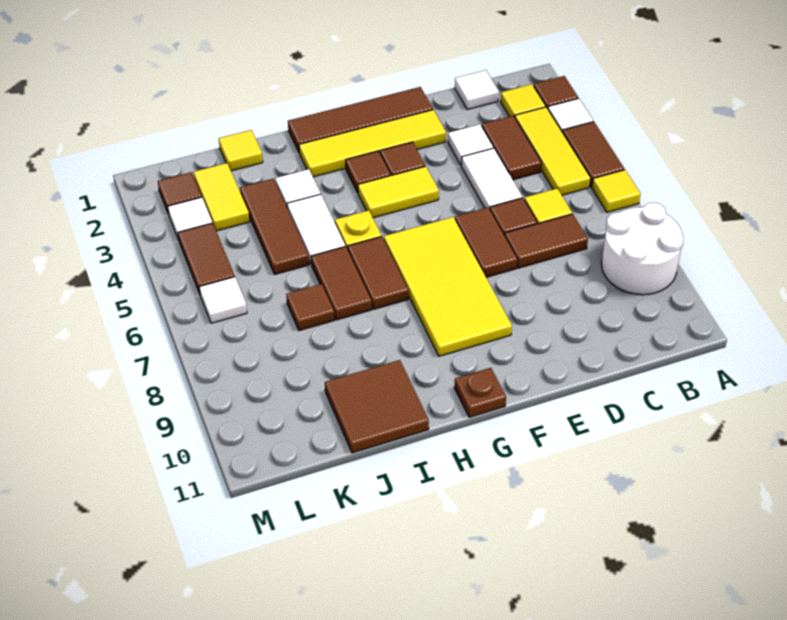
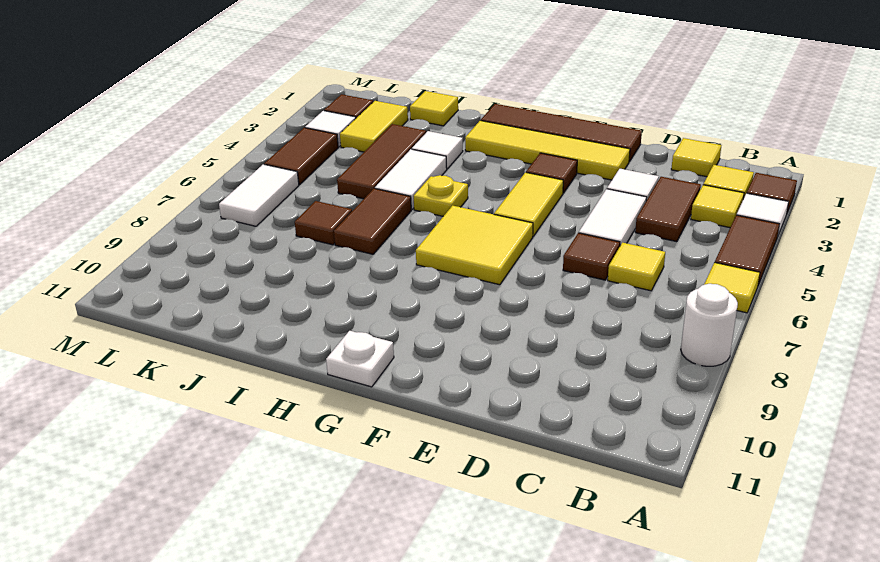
white round brick A8:B9 level 1 -> white round brick A8 level 1
yellow tile B3:B5 level 1 -> yellow tile B3 level 1
white tile C1 level 1 -> yellow tile C1 level 1
brown tile C7:D7 level 1 -> none
brown tile E6:E7 level 1 -> none
yellow tile F4:G4 level 1 -> yellow tile F4:F5 level 1
yellow tile F6:G9 level 1 -> yellow tile F6:G7 level 1
brown tile G3 level 1 -> none
brown plate G11 level 1 -> white plate G11 level 1
brown tile H6:H7 level 1 -> none
brown tile I10:J11 level 1 -> none
white tile L6 level 1 -> white tile L6:L7 level 1

